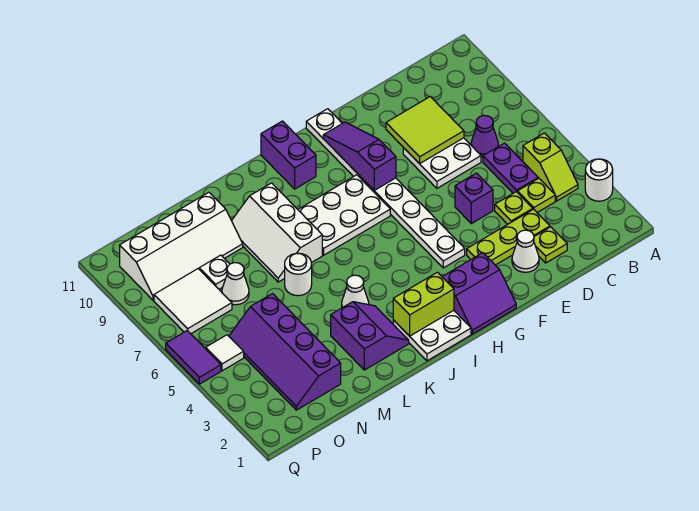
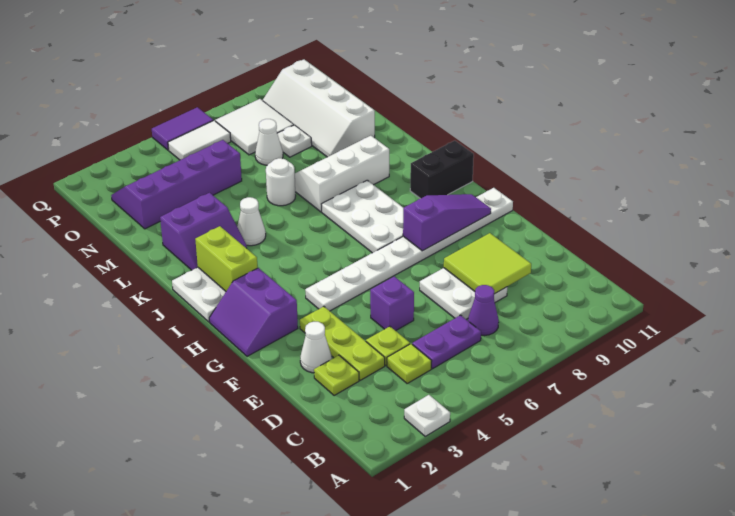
white round brick A3 level 1 -> white plate A3 level 1
lime slope B4:B5 level 1 top 5 -> none
purple brick I10:I11 level 1 -> black brick I10:I11 level 1
white tile P5 level 1 -> white tile P5:P6 level 1

